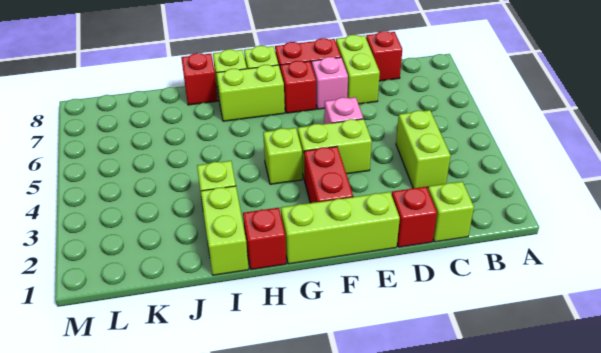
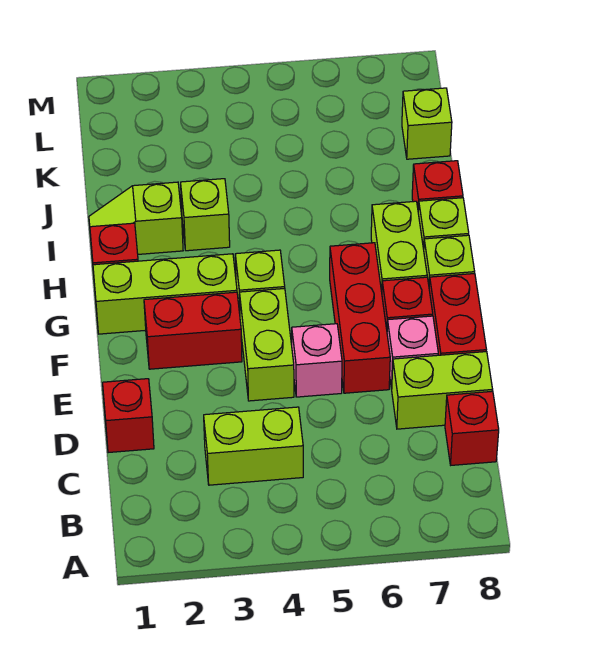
lime brick C1 level 1 -> lime brick K8 level 1
lime brick E1:G1 level 1 -> lime brick G1:G3 level 1
none -> red brick E6:G6 level 1
lime brick I1:I2 level 1 -> lime slope I1:I2 level 1 top 2

